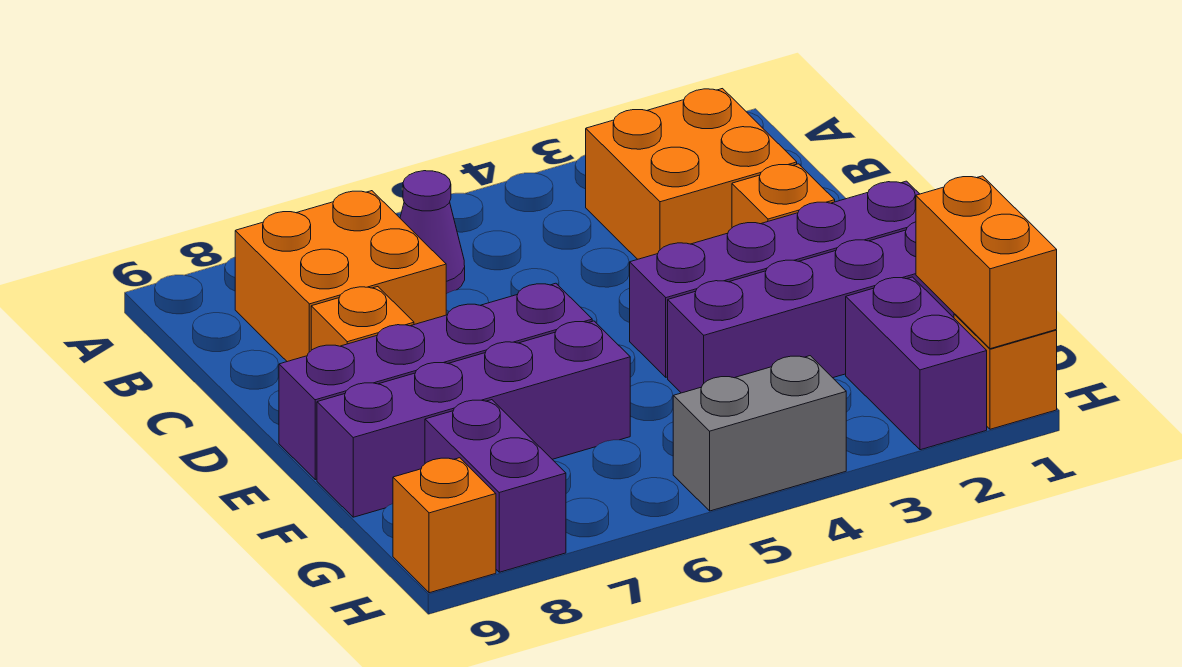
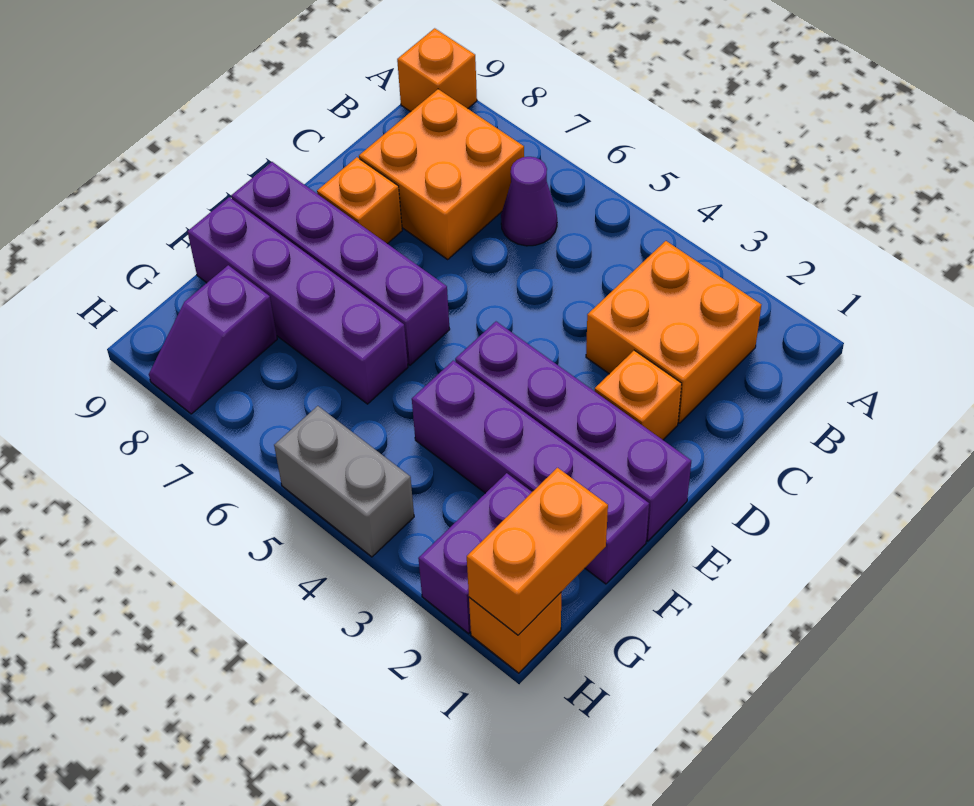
purple brick G8:H8 level 1 -> purple slope G8:H8 level 1 top G
orange brick H9 level 1 -> orange brick A9 level 1

